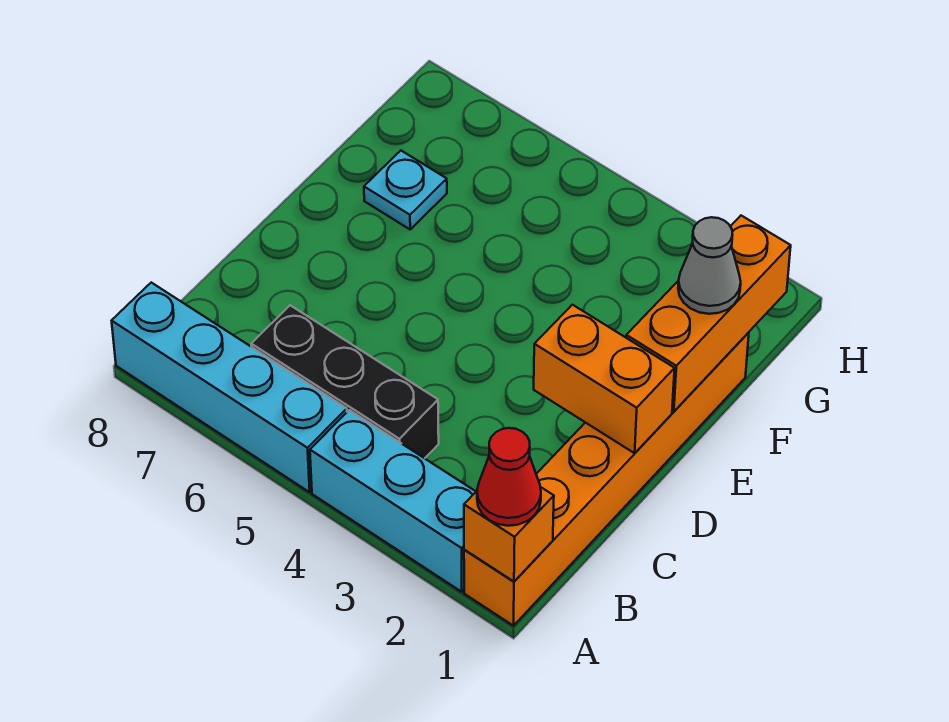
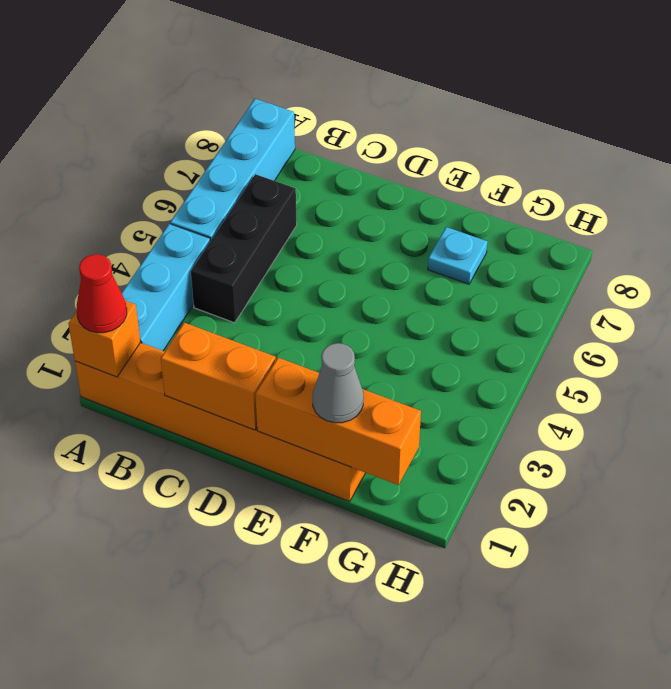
orange brick D1:D2 level 2 -> orange brick C1:D1 level 2

